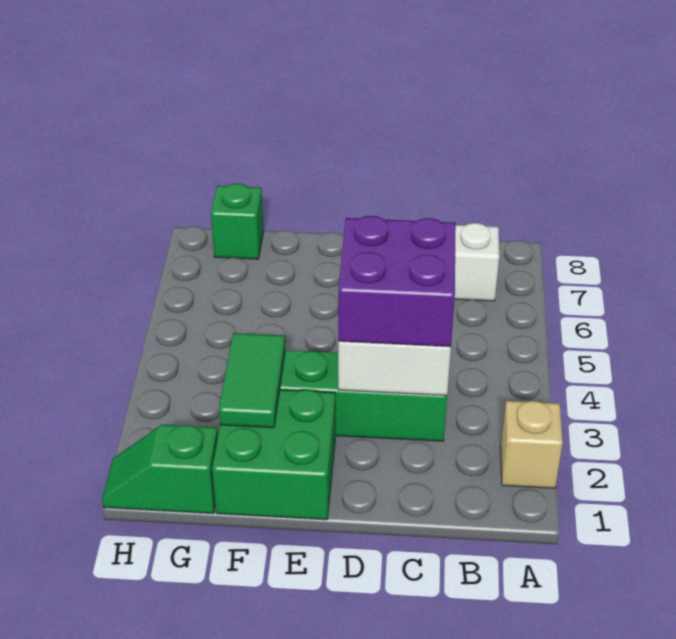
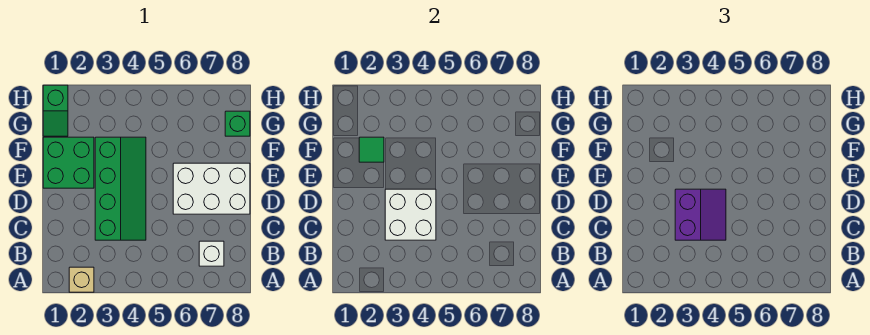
purple brick C3:D4 level 3 -> purple slope C3:D4 level 3 top 3
none -> white brick D6:E8 level 1
green tile F2:F3 level 2 -> green tile F2 level 2
green slope G1:H1 level 1 top G -> green slope G1:H1 level 1 top H

